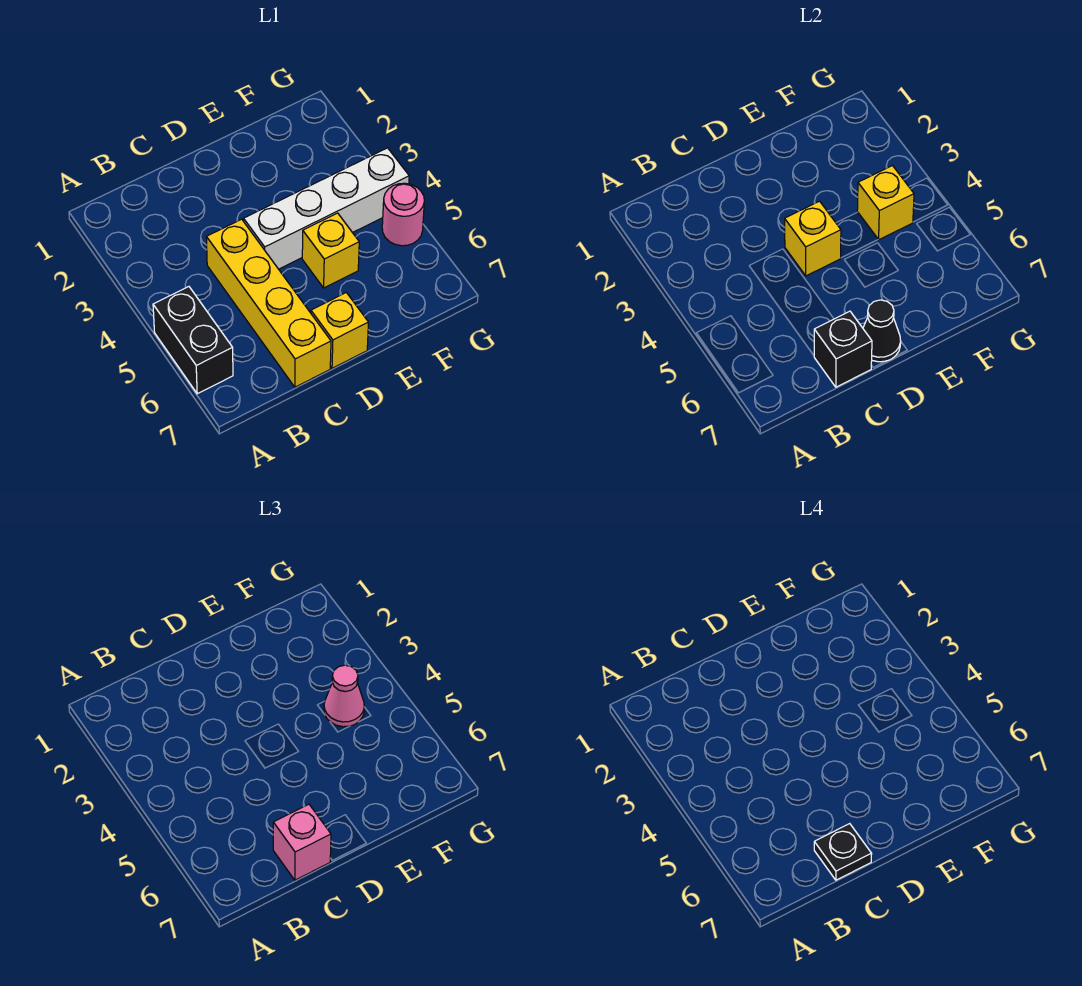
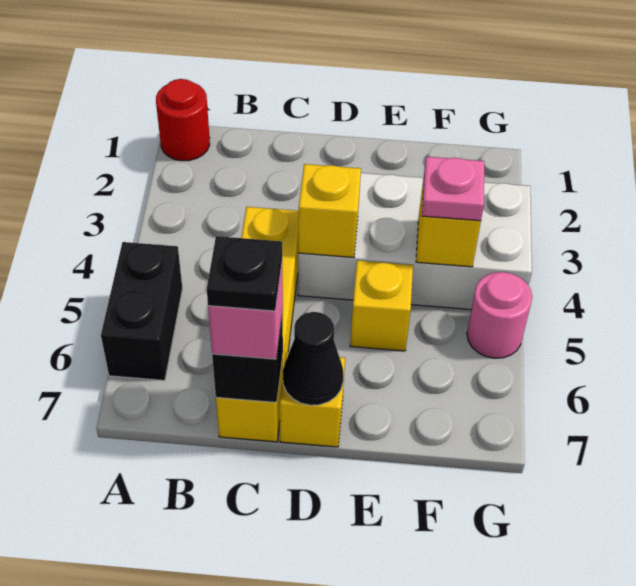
none -> red round brick A1 level 1
white brick D4:G4 level 1 -> white brick D3:G4 level 1
pink cone F4 level 3 -> pink plate F4 level 3

